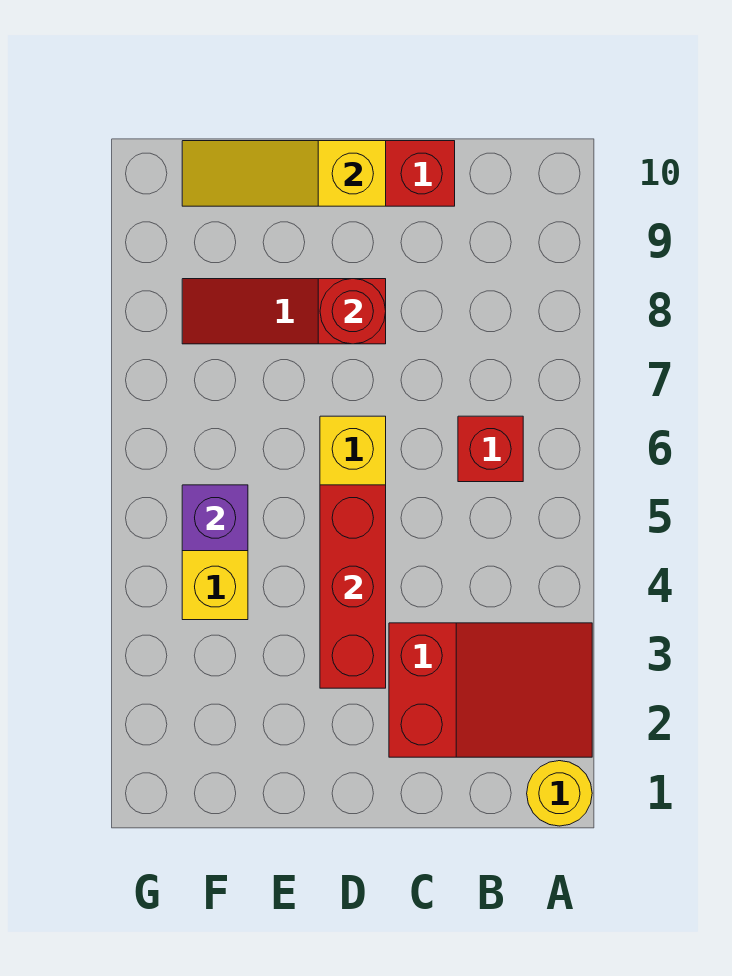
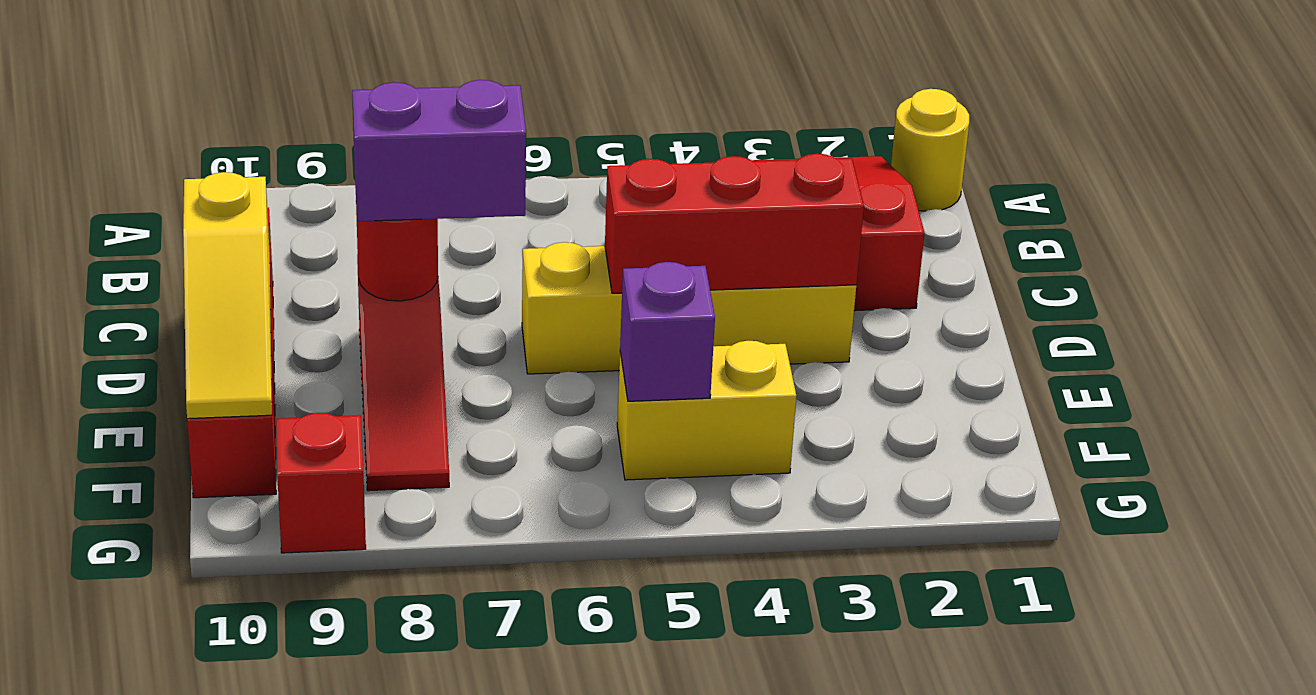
red brick B6 level 1 -> red brick G9 level 1
none -> purple brick D7:D8 level 3

